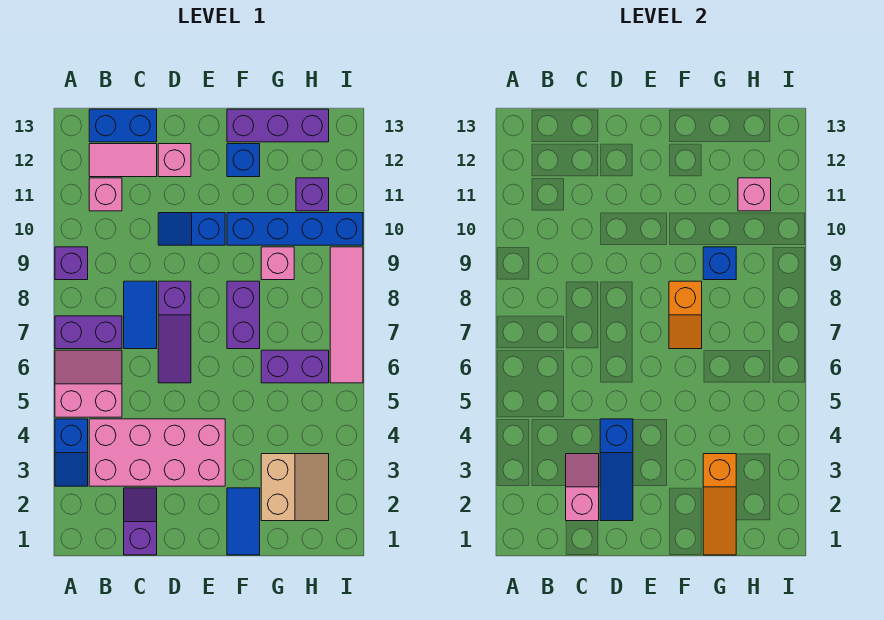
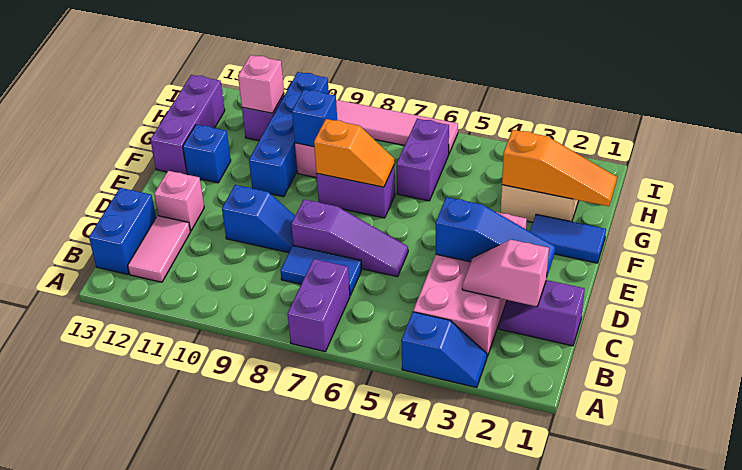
pink slope A5:B6 level 1 top 5 -> none
purple brick A9 level 1 -> none
pink brick B11 level 1 -> none
blue slope D10:E10 level 1 top E -> blue slope D9:D10 level 1 top 10

